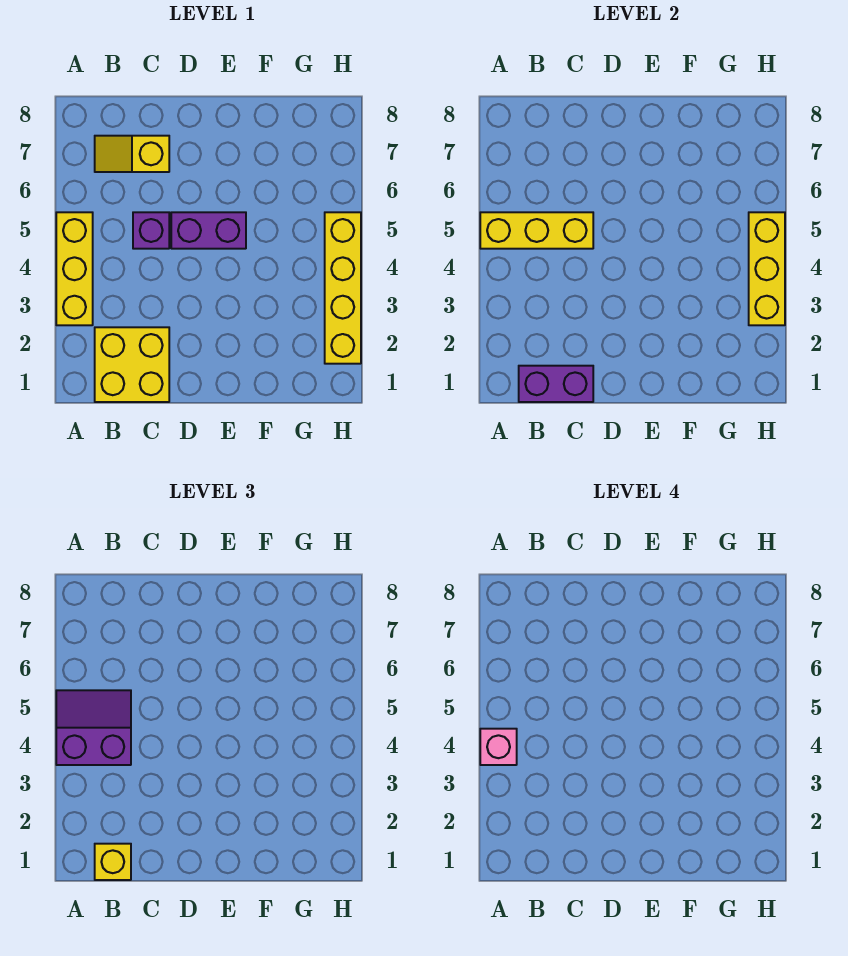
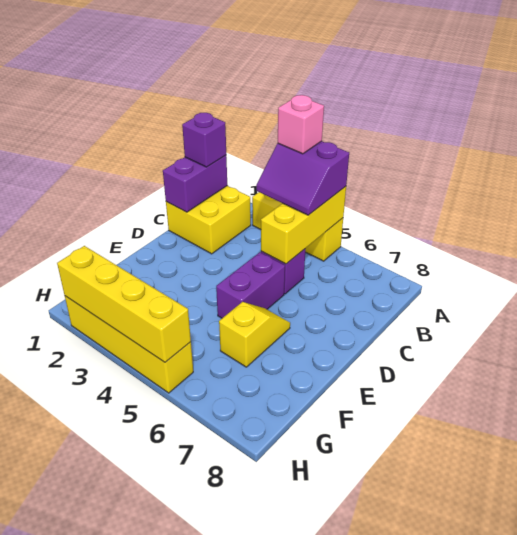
purple slope A4:B5 level 3 top 4 -> purple slope A4:B5 level 3 top A
yellow brick B1 level 3 -> purple brick B1 level 3
yellow slope B7:C7 level 1 top C -> yellow slope E6:F6 level 1 top F
yellow brick H3:H5 level 2 -> yellow brick H2:H5 level 2

